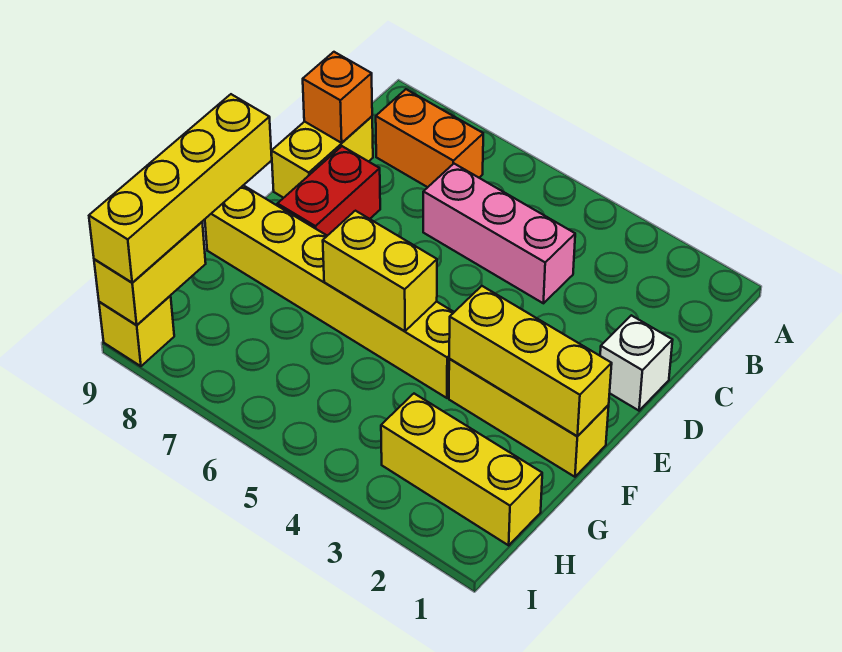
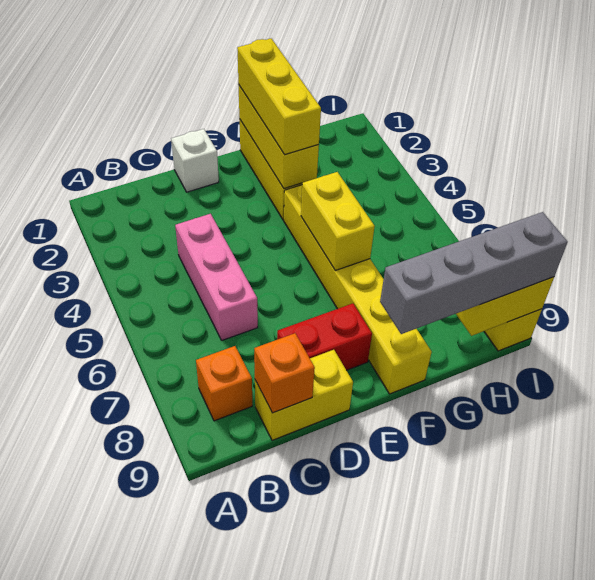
orange brick B7:B8 level 1 -> orange brick B8 level 1
yellow brick F9:I9 level 3 -> grey brick F9:I9 level 3
yellow brick H1:H3 level 1 -> yellow brick F1:F3 level 3

